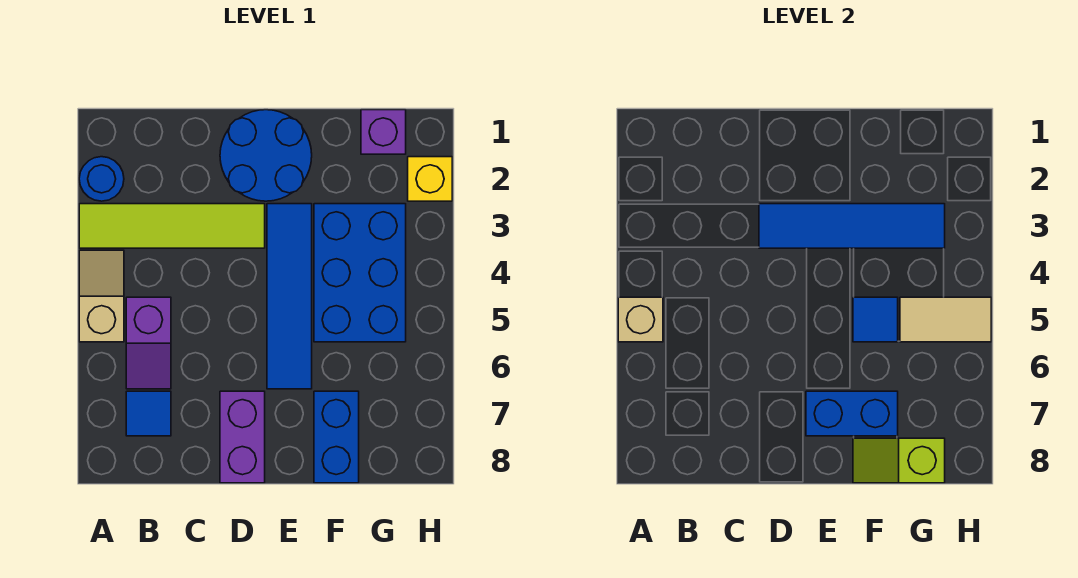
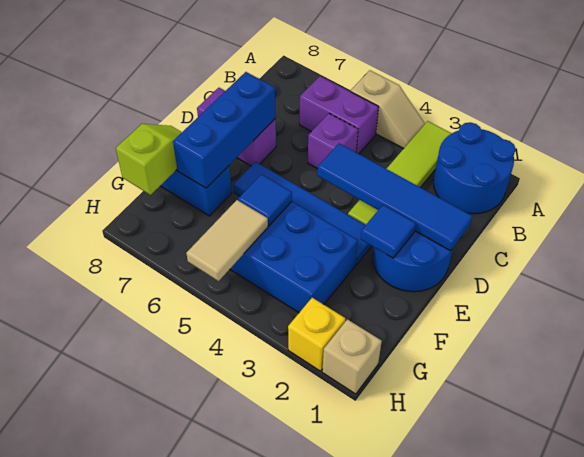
blue round brick A2 level 1 -> blue round brick A1:B2 level 1
tan brick A5 level 2 -> tan brick H1 level 1
purple slope B5:B6 level 1 top 5 -> purple brick B5:B6 level 1
blue tile B7 level 1 -> blue tile E2 level 2
blue tile D3:G3 level 2 -> blue tile D1:D4 level 2
blue brick E7:F7 level 2 -> blue brick D7:F7 level 2
purple brick G1 level 1 -> purple brick C5 level 1

